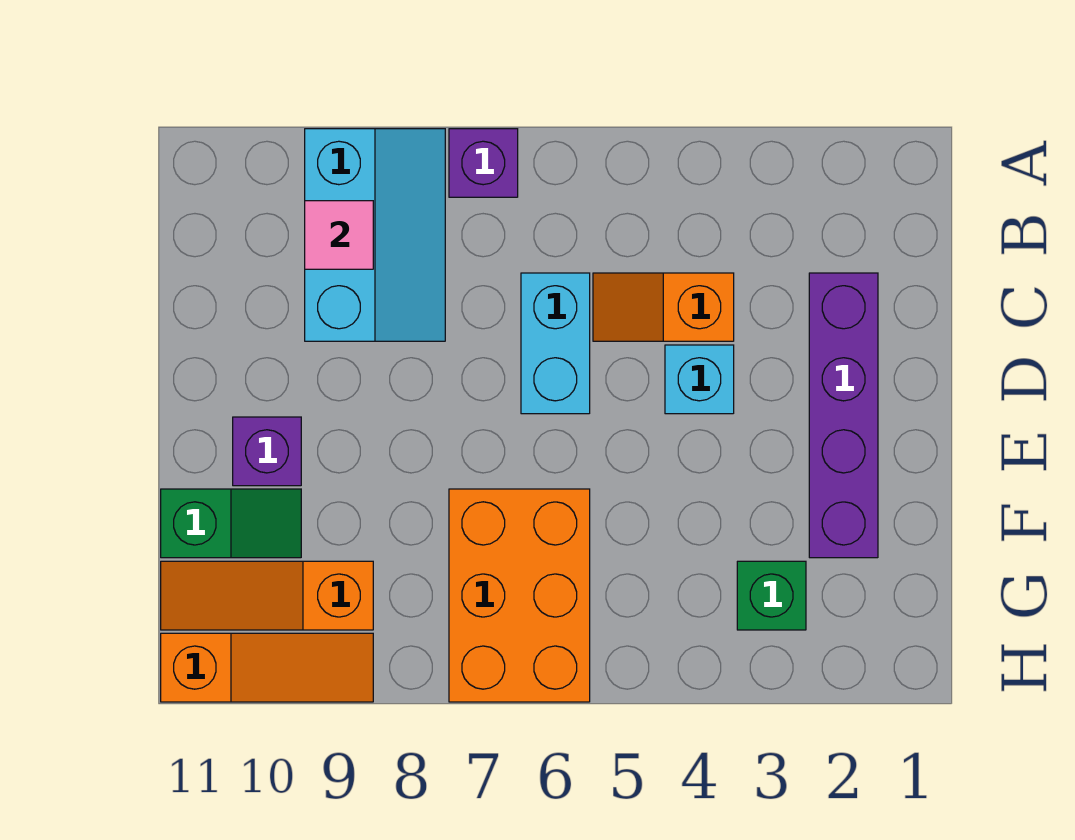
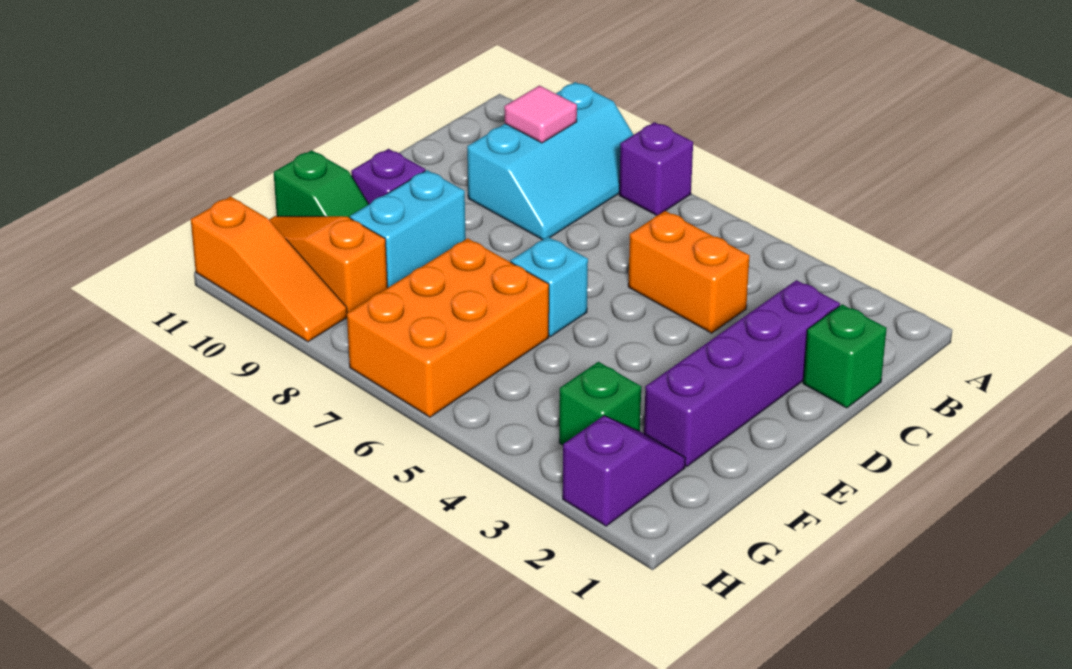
none -> green brick C1 level 1
orange slope C4:C5 level 1 top 4 -> orange brick C4:C5 level 1
cyan brick C6:D6 level 1 -> cyan brick E9:F9 level 1
cyan brick D4 level 1 -> cyan brick E6 level 1
none -> purple slope G2:H2 level 1 top H

